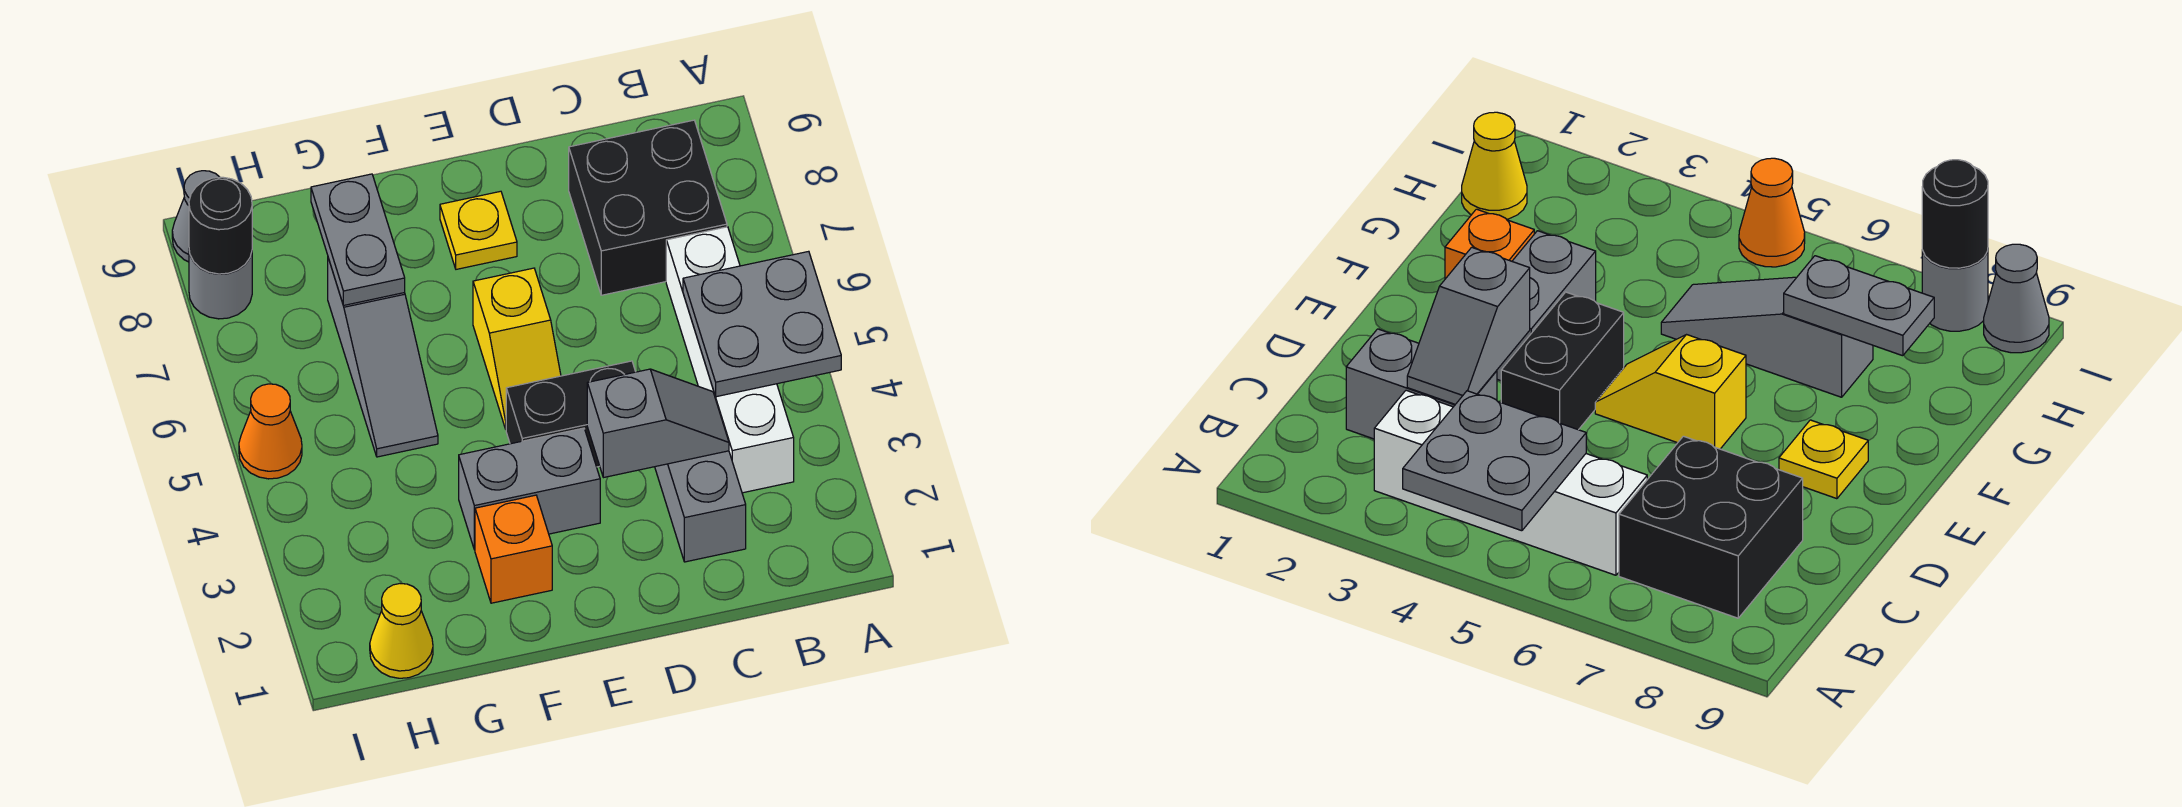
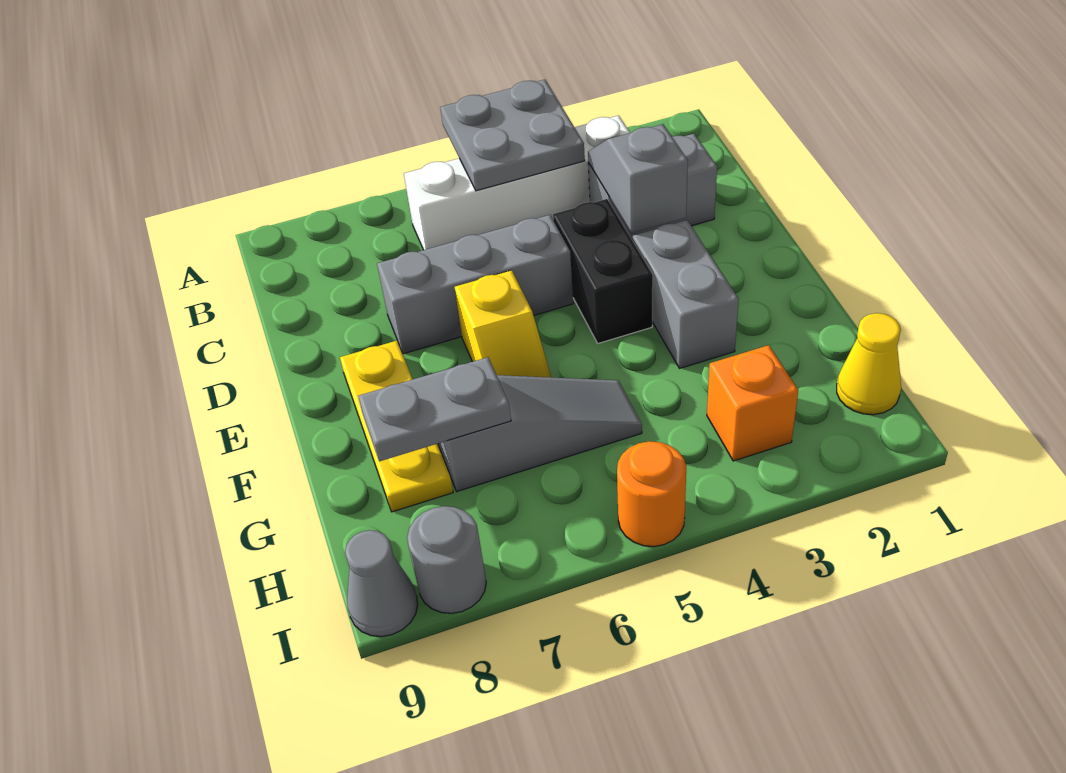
black brick B7:C8 level 1 -> none
none -> grey brick D5:D7 level 1
yellow slope E5:E6 level 1 top 6 -> yellow slope E6:F6 level 1 top E
yellow plate E8 level 1 -> yellow plate E8:G8 level 1
orange brick F2 level 1 -> orange brick H3 level 1
orange cone I5 level 1 -> orange round brick I5 level 1
black round brick I8 level 2 -> none

